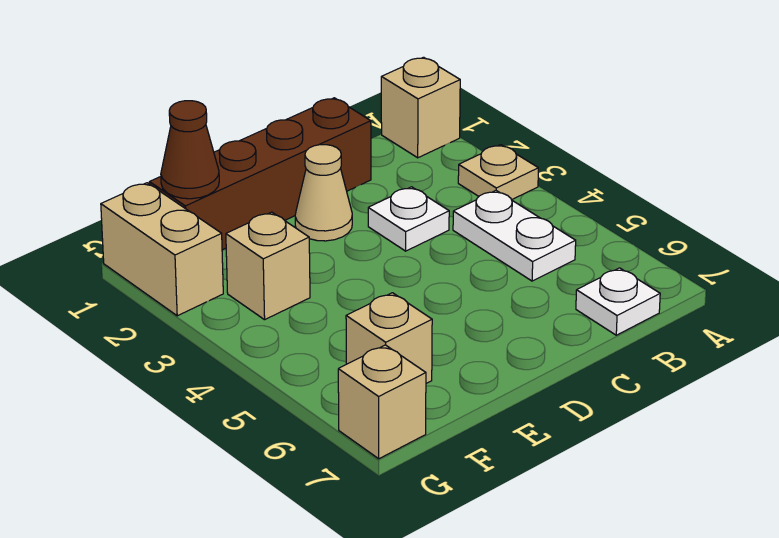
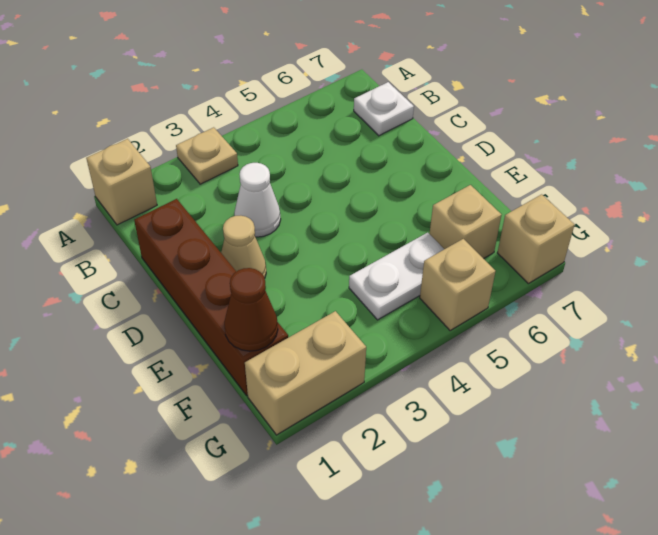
white plate B4:B5 level 1 -> white plate F4:F5 level 1
white plate C3 level 1 -> white cone C3 level 1
tan brick F3 level 1 -> tan brick G5 level 1

